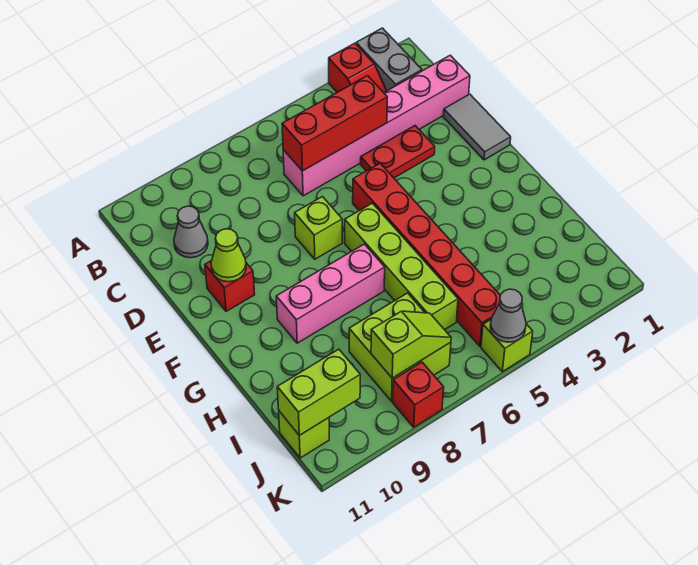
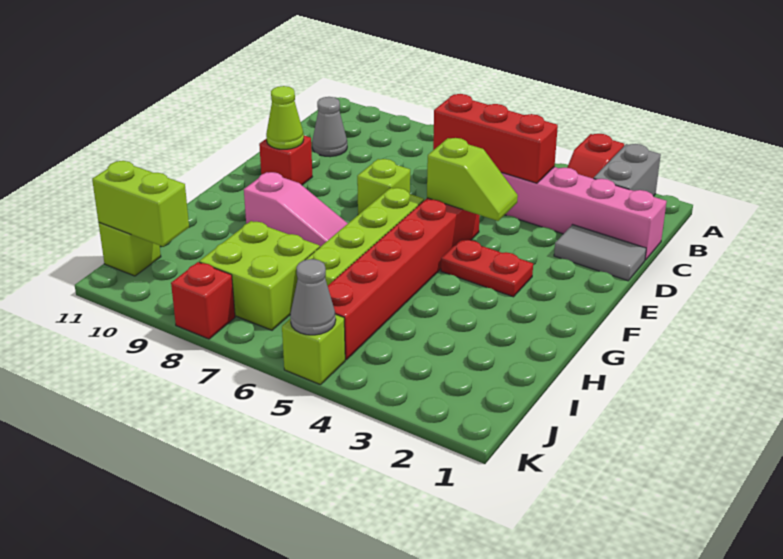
grey tile D1:E1 level 1 -> grey tile D1:D2 level 1
red plate D3:D4 level 1 -> red plate F3:F4 level 1
pink brick G7:G9 level 1 -> pink slope G7:G9 level 1 top 9
lime slope J7:J8 level 2 top 8 -> lime slope E4:E5 level 2 top 5

